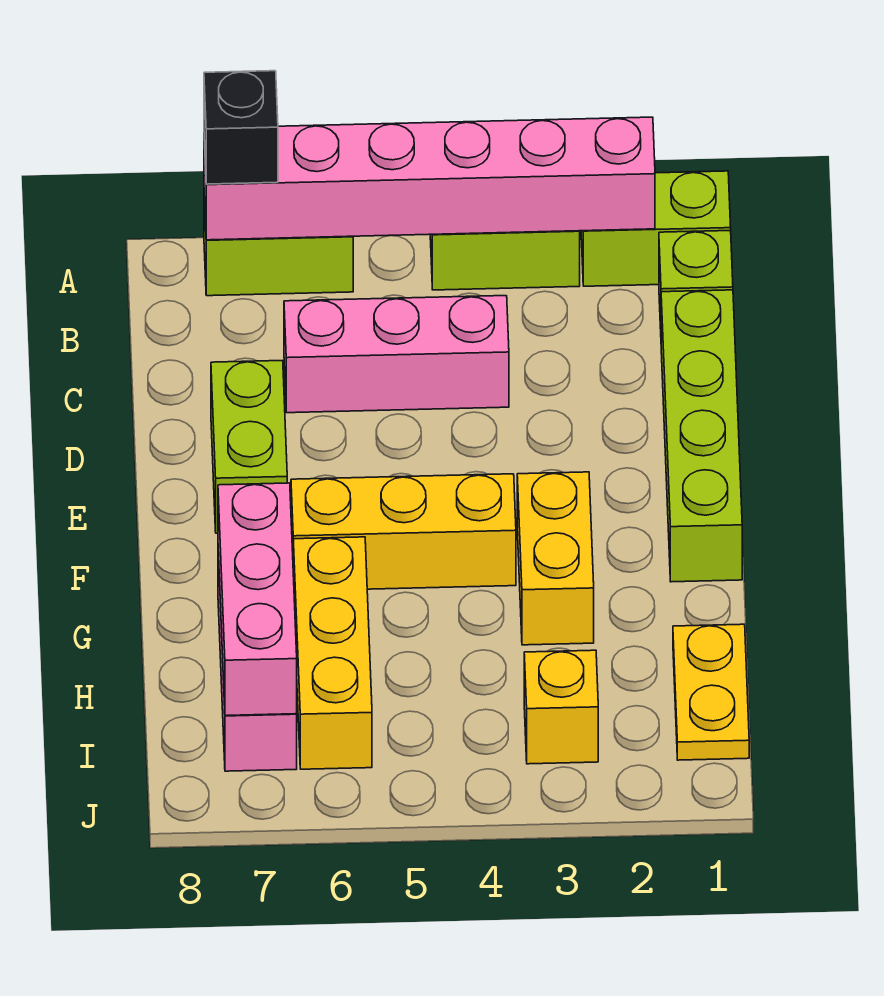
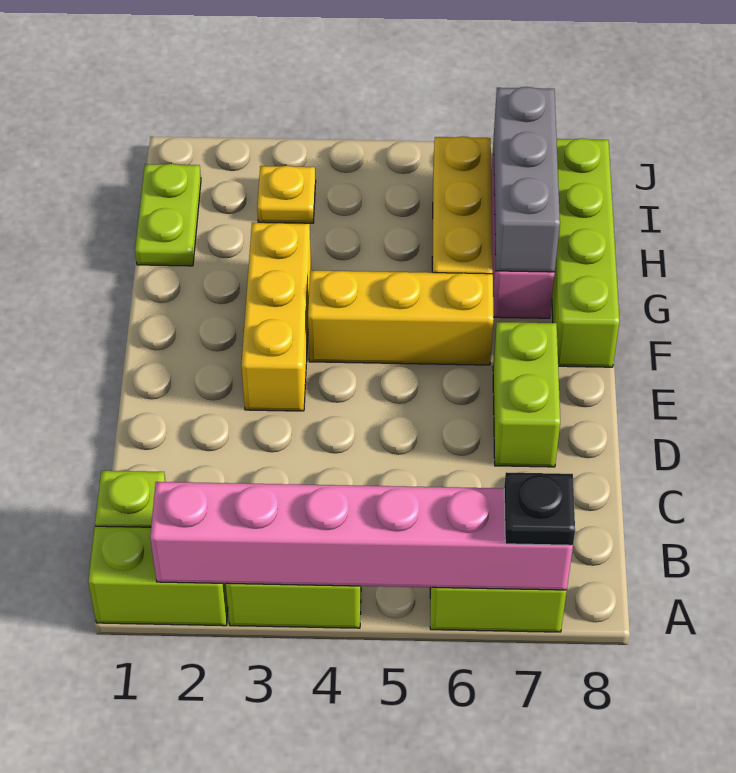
black brick A7 level 3 -> black plate A7 level 3
lime brick C1:F1 level 1 -> lime brick F8:I8 level 1
pink brick C4:C6 level 1 -> none
yellow brick F3:G3 level 1 -> yellow brick E3:G3 level 1
pink brick G7:I7 level 2 -> grey brick G7:I7 level 2
yellow plate H1:I1 level 1 -> lime plate H1:I1 level 1
yellow brick I3 level 1 -> yellow plate I3 level 1

